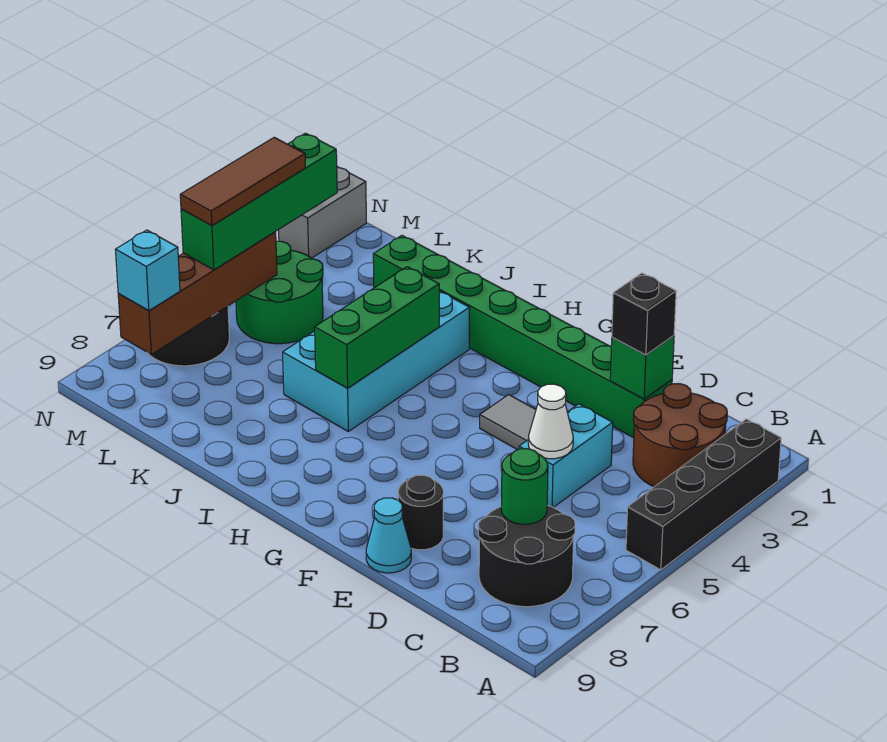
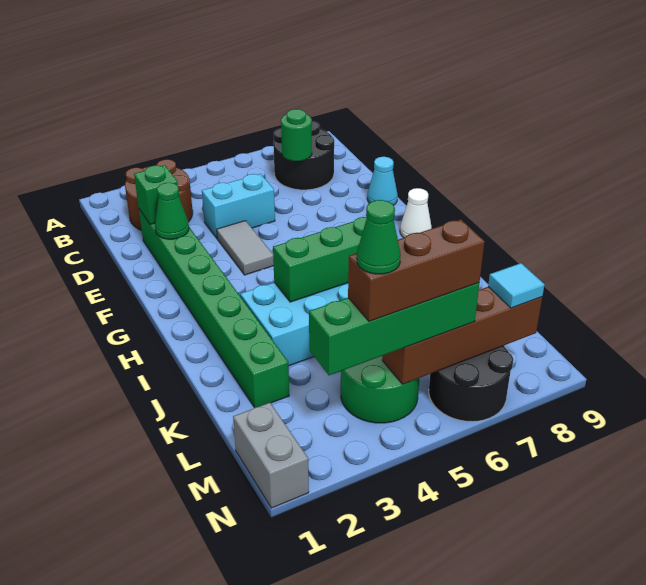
black brick A2:A5 level 1 -> none
black brick D2 level 3 -> none
white cone D5 level 2 -> white cone G9 level 1
none -> green cone E2 level 2
black round brick E8 level 1 -> none
brown tile M4:M6 level 4 -> brown brick M4:M6 level 4
none -> green cone M4 level 5
cyan brick M8 level 3 -> cyan tile M8 level 3
grey brick N1:N2 level 1 -> grey brick M1:N1 level 1

